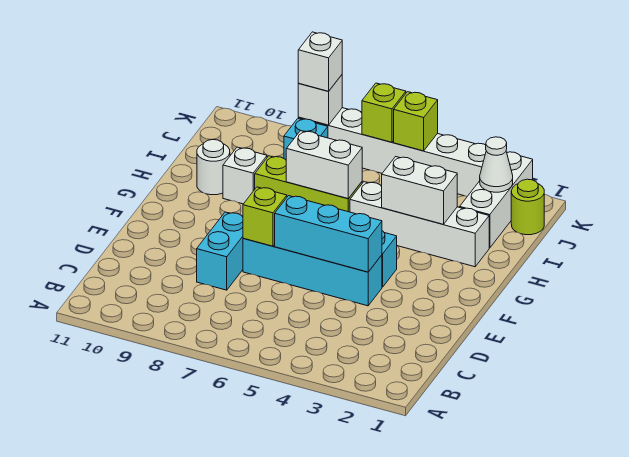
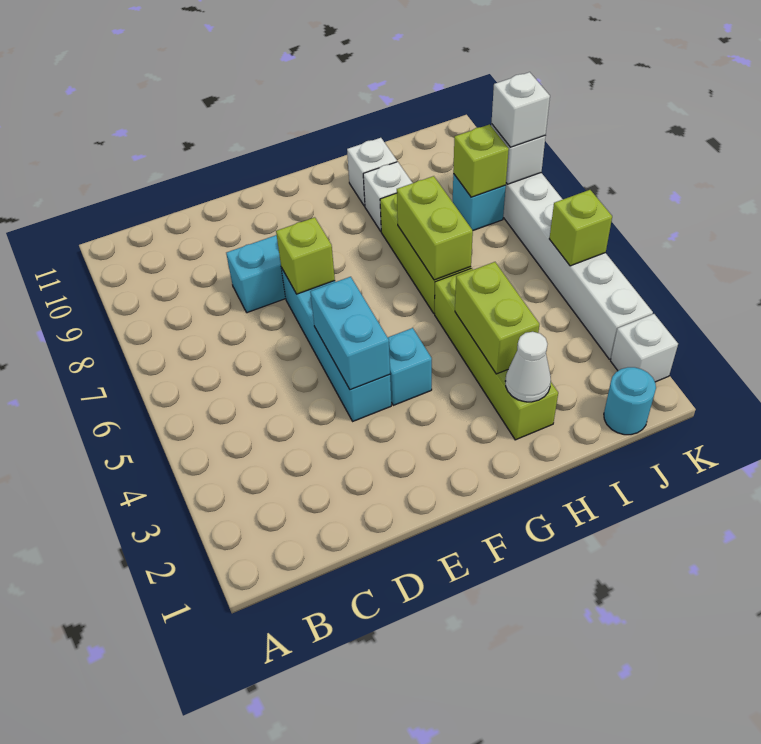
cyan brick E4:E6 level 2 -> cyan brick E4:E5 level 2
white brick H2:H5 level 1 -> lime brick H2:H5 level 1
white brick H3:H4 level 2 -> lime brick H3:H4 level 2
white brick H6:H7 level 2 -> lime brick H6:H7 level 2
white round brick H10 level 1 -> white brick H10 level 1
white brick I2:K2 level 1 -> white brick K2 level 1
lime round brick J1 level 1 -> cyan round brick J1 level 1
white cone J2 level 2 -> white cone H2 level 2
lime brick K6 level 2 -> lime brick J8 level 2

